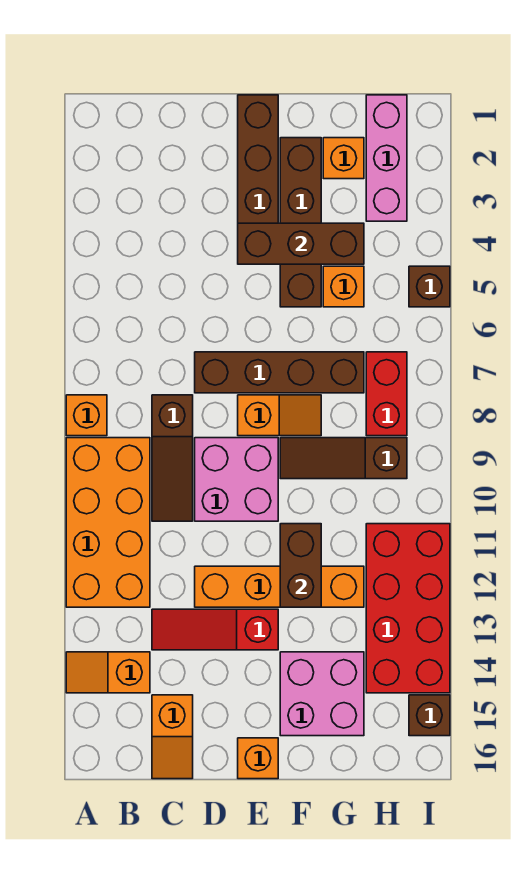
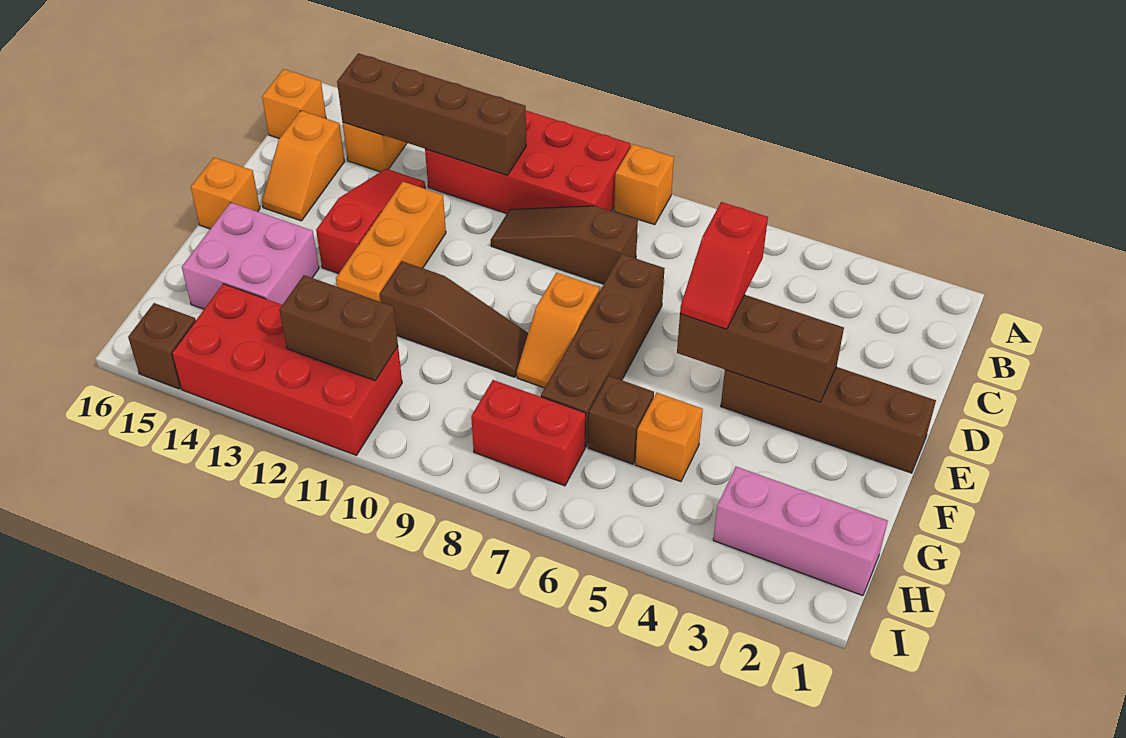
orange brick A9:B12 level 1 -> red brick A9:B12 level 1
orange slope C15:C16 level 1 top 15 -> orange slope C15:D15 level 1 top C
none -> red slope D5:E5 level 3 top D
pink brick D9:E10 level 1 -> none
orange brick D12:G12 level 1 -> orange brick D12:F12 level 1
brown brick E4:G4 level 2 -> brown brick E3:E5 level 2
brown brick F2:F5 level 1 -> brown brick B11:B14 level 2
brown slope F9:H9 level 1 top H -> brown slope F9:F11 level 1 top 11
brown brick F11:F12 level 2 -> brown brick H11:H12 level 2
orange brick G2 level 1 -> orange brick B16 level 1
brown brick I5 level 1 -> brown brick G6 level 1

